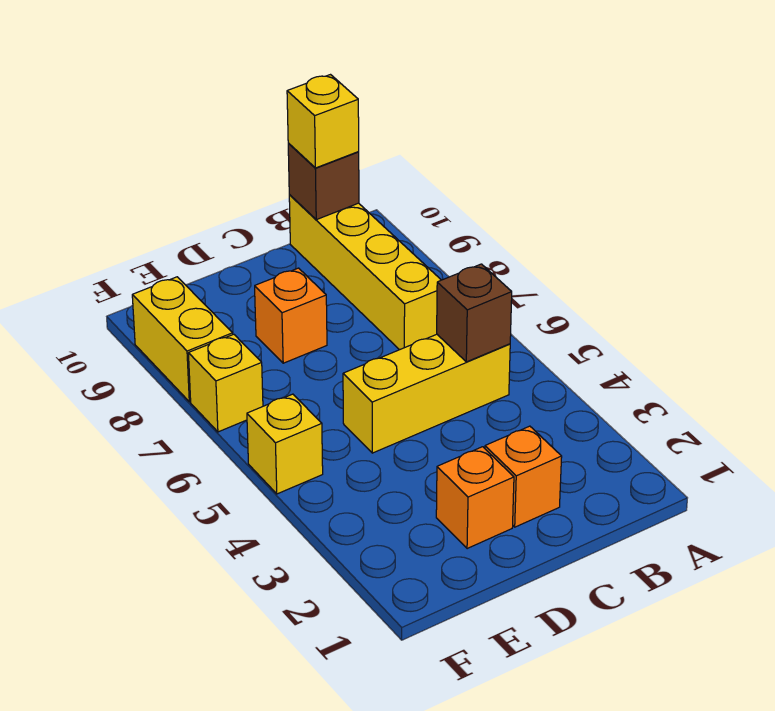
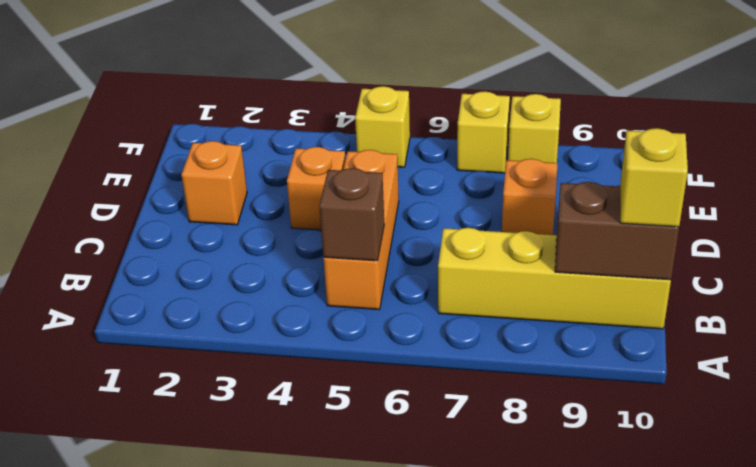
yellow brick B5:D5 level 1 -> orange brick B5:D5 level 1
brown brick B10 level 2 -> brown brick B9:B10 level 2
orange brick C2 level 1 -> orange brick D4 level 1
yellow brick F8:F9 level 1 -> yellow brick F8 level 1

